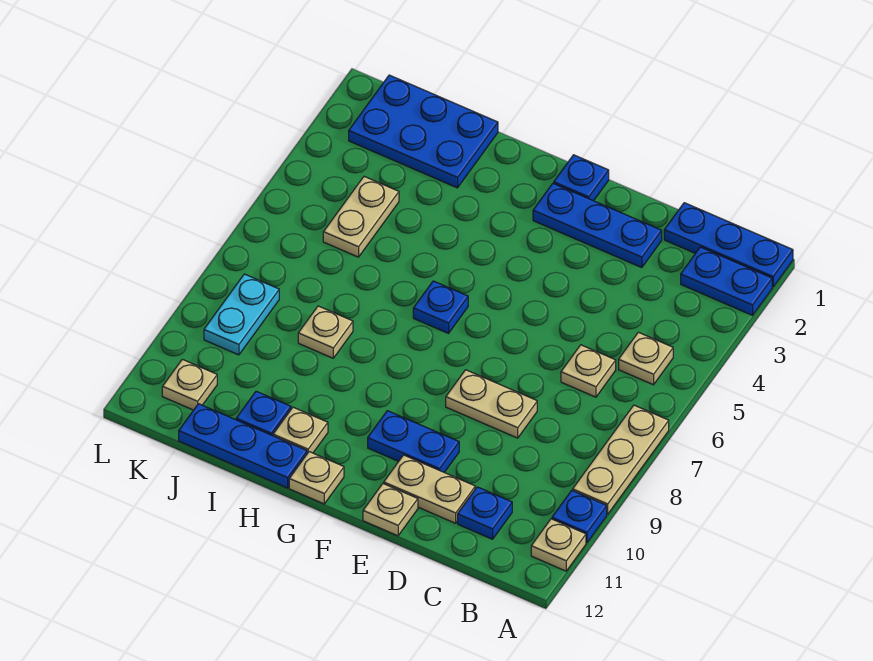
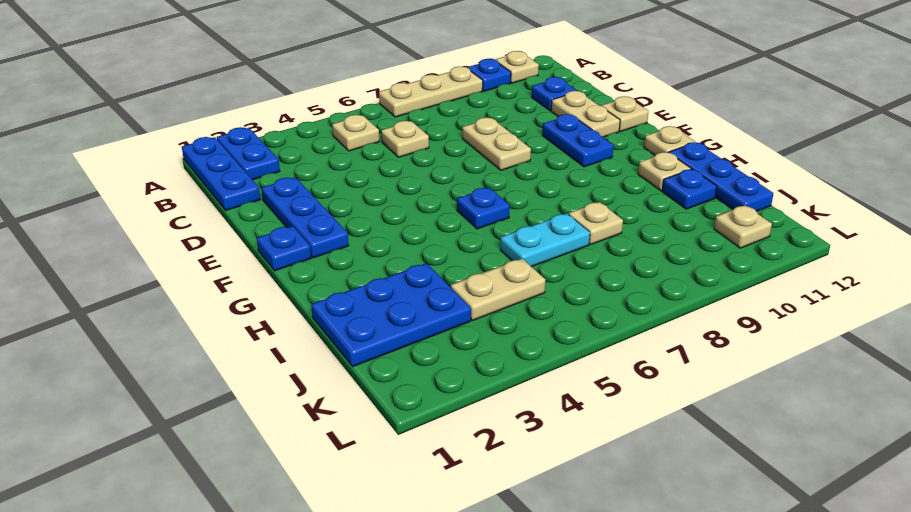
blue plate I1:K2 level 1 -> blue plate I1:J3 level 1
cyan plate K8:K9 level 1 -> cyan plate I6:I7 level 1

